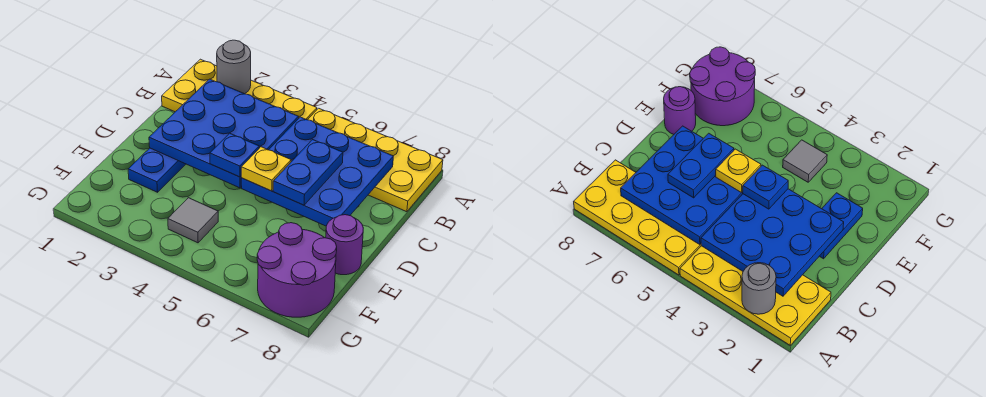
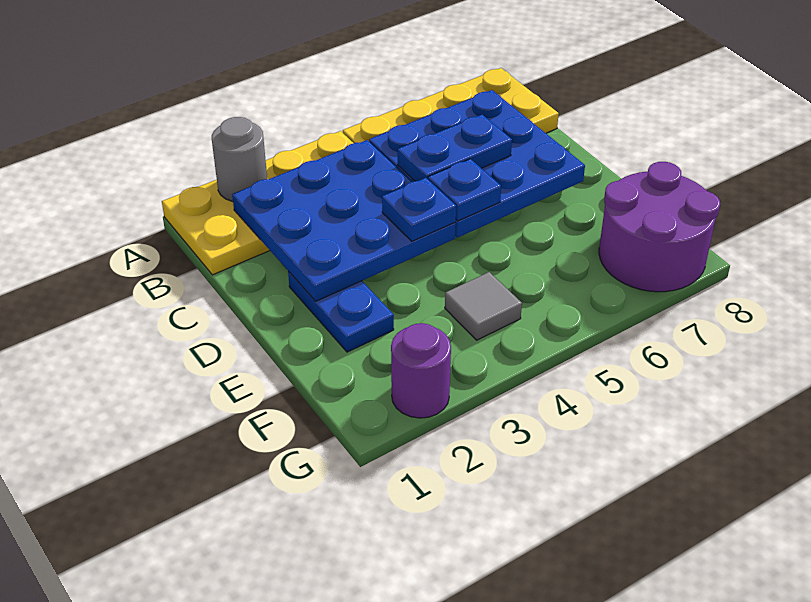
blue plate C6:D6 level 3 -> blue plate C5:C6 level 3
yellow plate D5 level 3 -> blue plate D5 level 3
purple round brick E8 level 1 -> purple round brick G2 level 1

